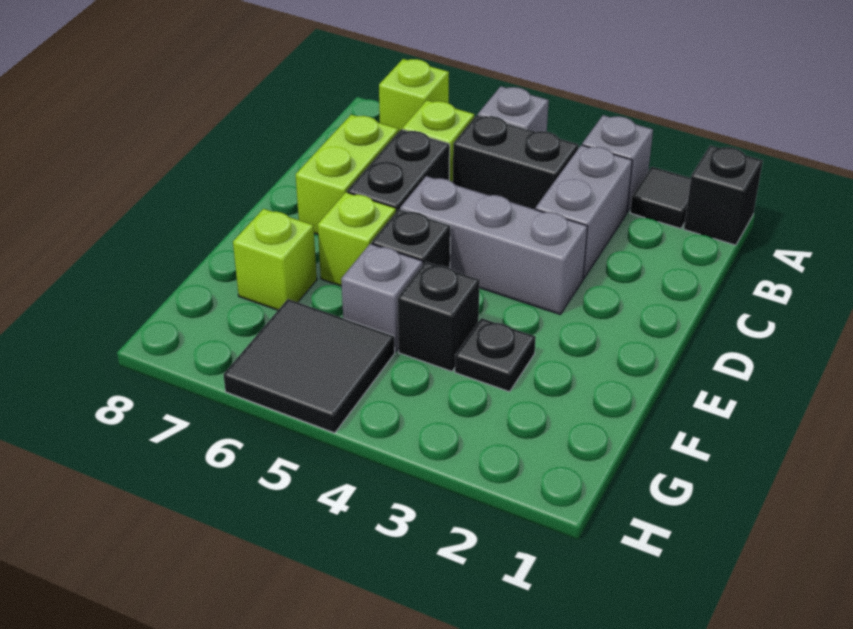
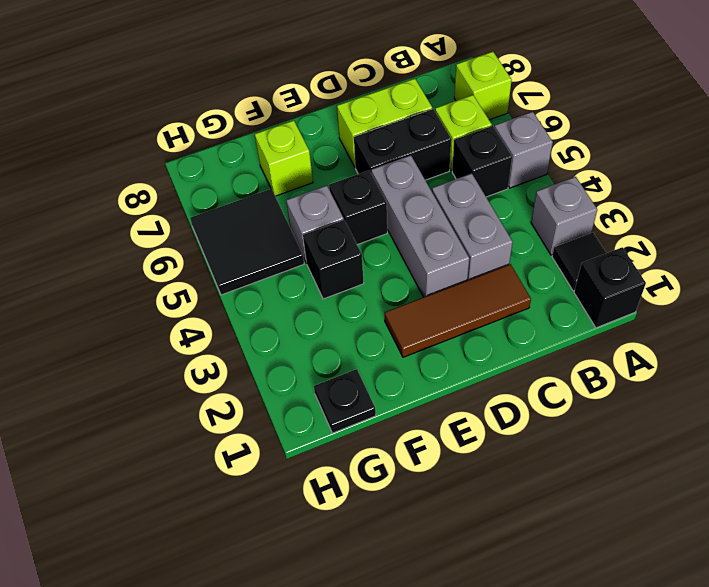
grey brick B3:C3 level 1 -> grey brick C3:C4 level 1
black brick B4:B5 level 1 -> black brick B5 level 1
none -> brown tile C2:E2 level 1
lime brick E6 level 1 -> none
black plate F3 level 1 -> black plate G1 level 1

